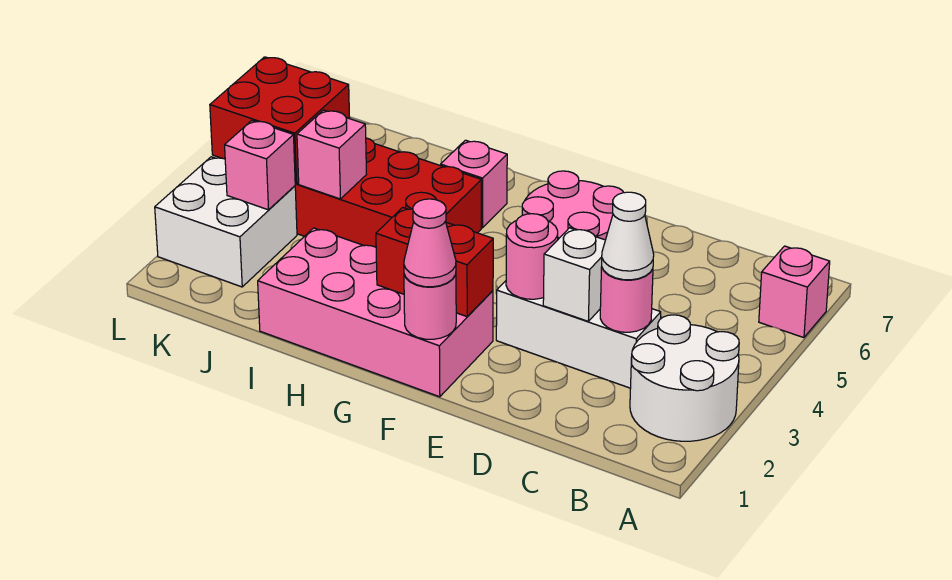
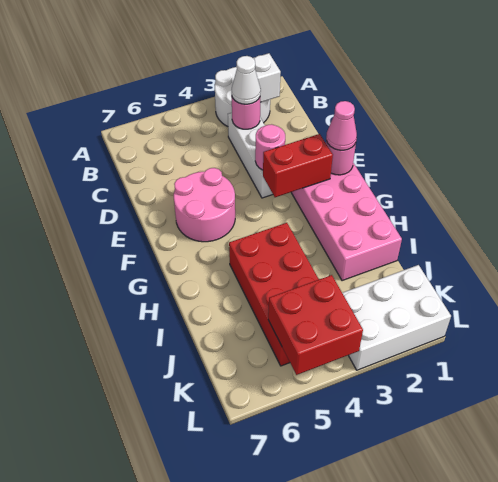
pink brick A6 level 1 -> none
white brick D3 level 2 -> white brick B2 level 2
red brick F2:G2 level 2 -> red brick F2:F3 level 2
pink brick H6 level 1 -> none
pink brick J4 level 2 -> none
white brick K2:L3 level 1 -> white brick K1:L3 level 1
pink brick K3 level 2 -> none

